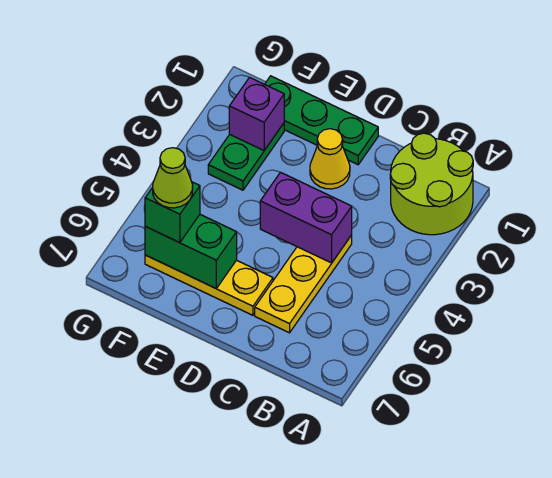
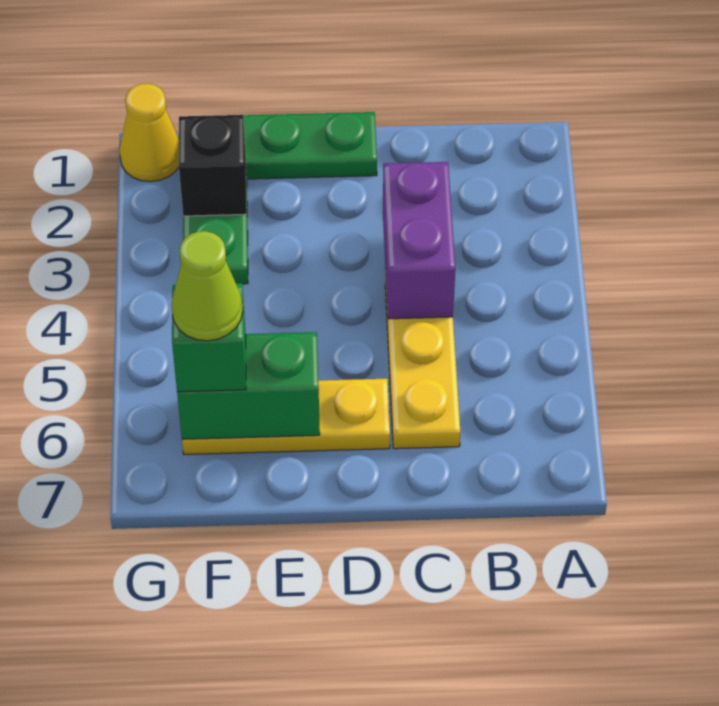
lime round brick A1:B2 level 1 -> none
purple brick C4:D4 level 2 -> purple brick C3:C4 level 2
yellow cone D2 level 1 -> yellow cone G1 level 1
purple brick F2 level 2 -> black brick F2 level 2

